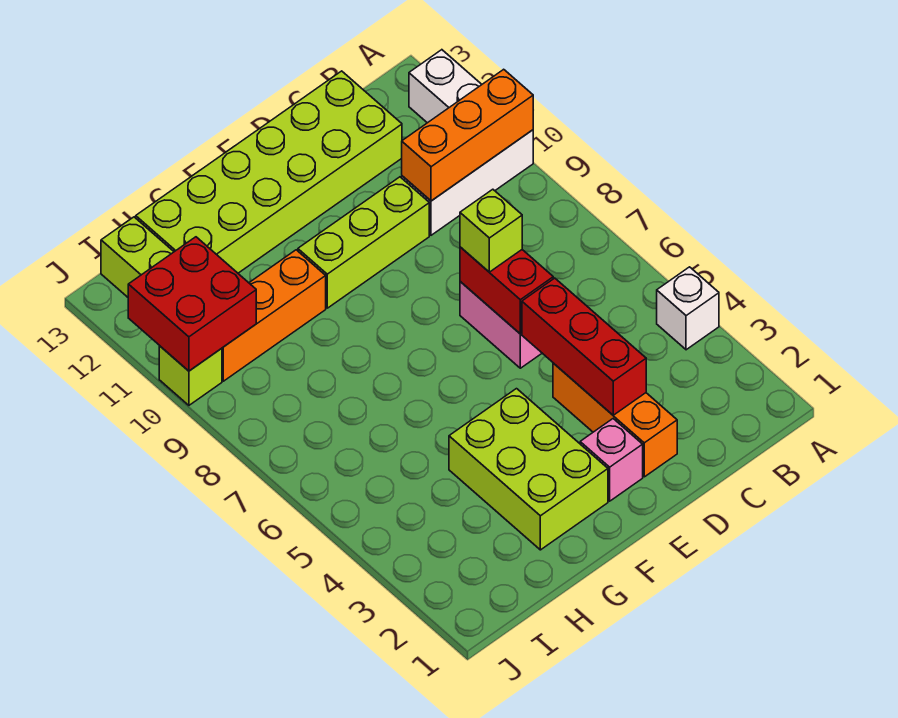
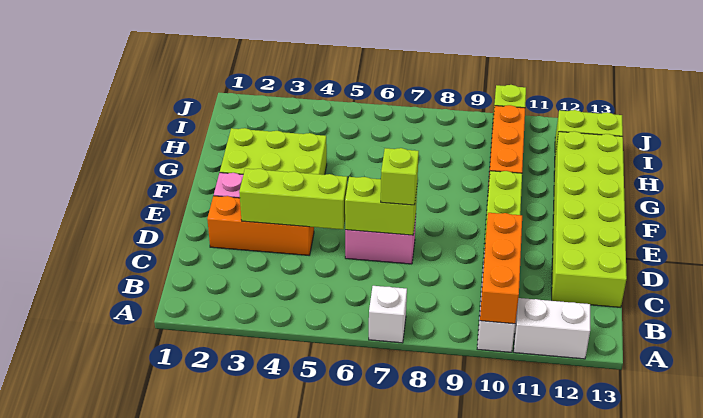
white brick A4 level 1 -> white brick A7 level 1
red brick D3:D5 level 2 -> lime brick D3:D5 level 2
red brick D6:D7 level 2 -> lime brick D6:D7 level 2
red brick I10:J11 level 2 -> none

